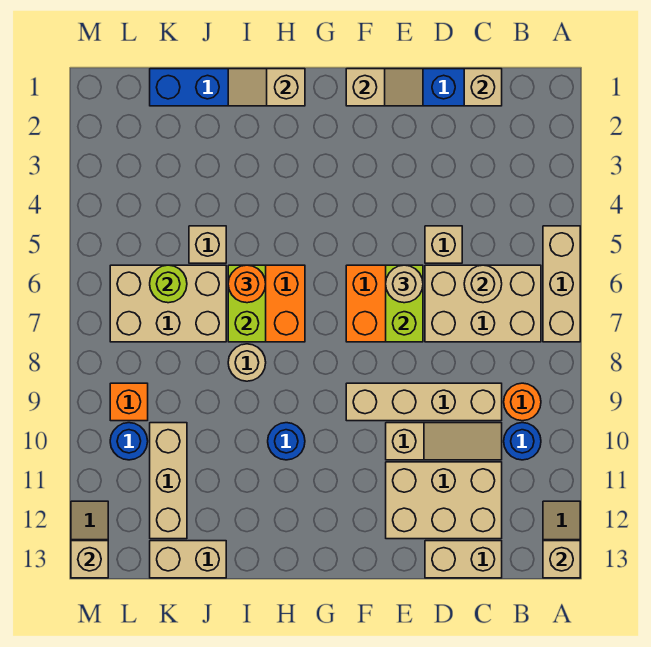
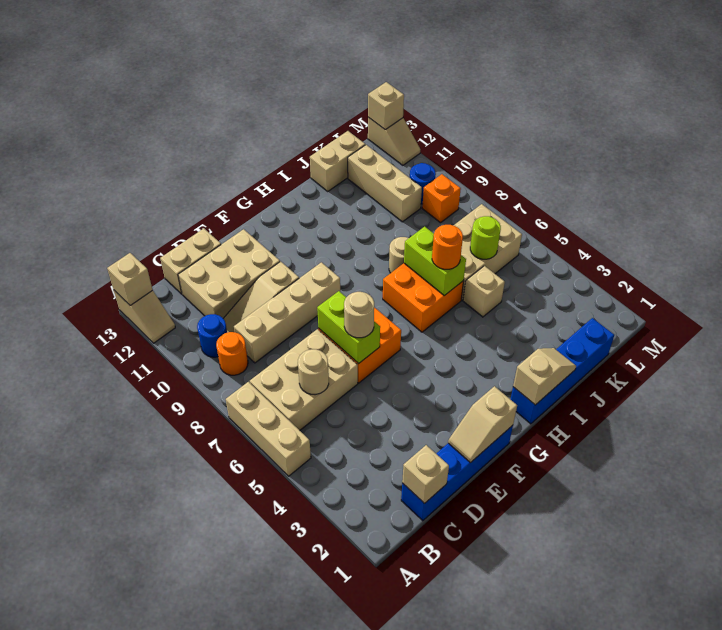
tan brick D5 level 1 -> none
blue round brick H10 level 1 -> none

